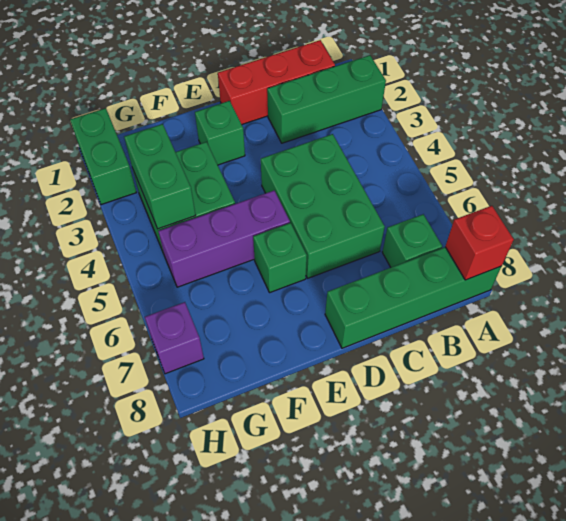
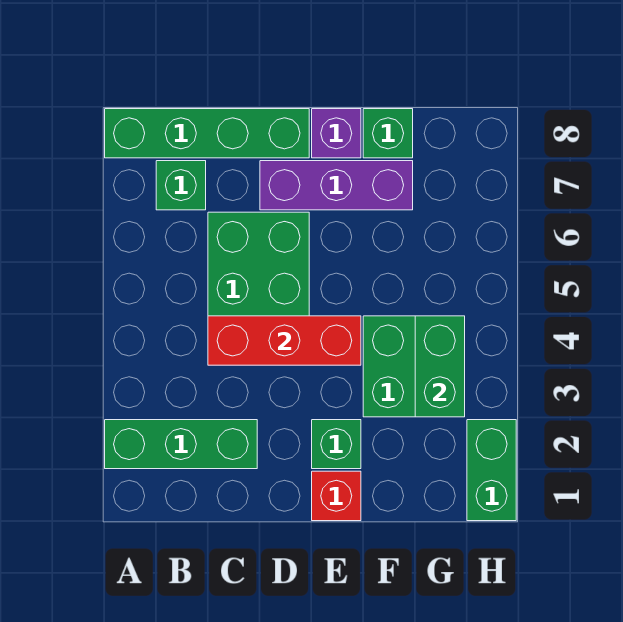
red brick A8 level 2 -> red brick E1 level 1
red brick B1:D1 level 1 -> red brick C4:E4 level 2
purple brick E5:G5 level 1 -> purple brick D7:F7 level 1
green brick E6 level 1 -> green brick F8 level 1
purple brick H7 level 1 -> purple brick E8 level 1

